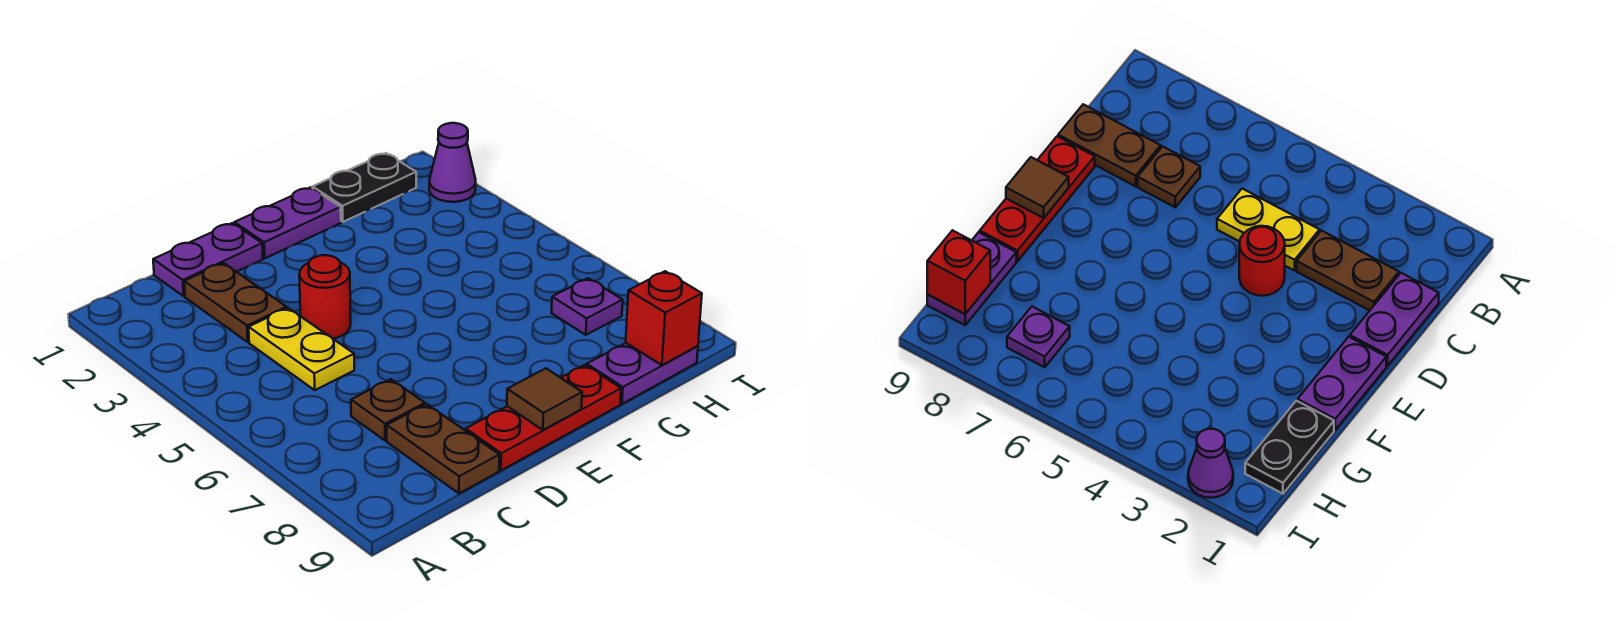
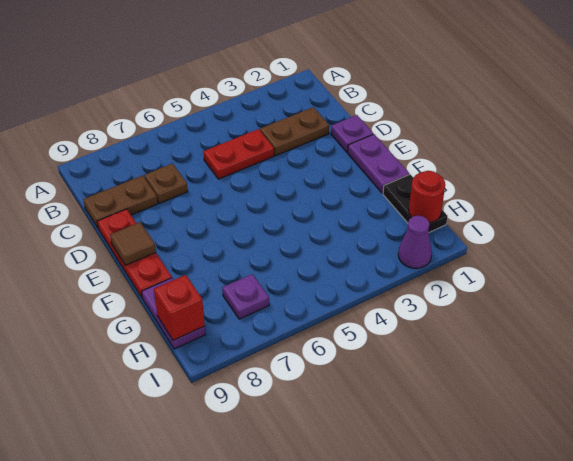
purple plate C1:D1 level 1 -> purple plate D1 level 1
yellow plate C4:C5 level 1 -> red plate C4:C5 level 1
red round brick D4 level 1 -> red round brick H1 level 2

